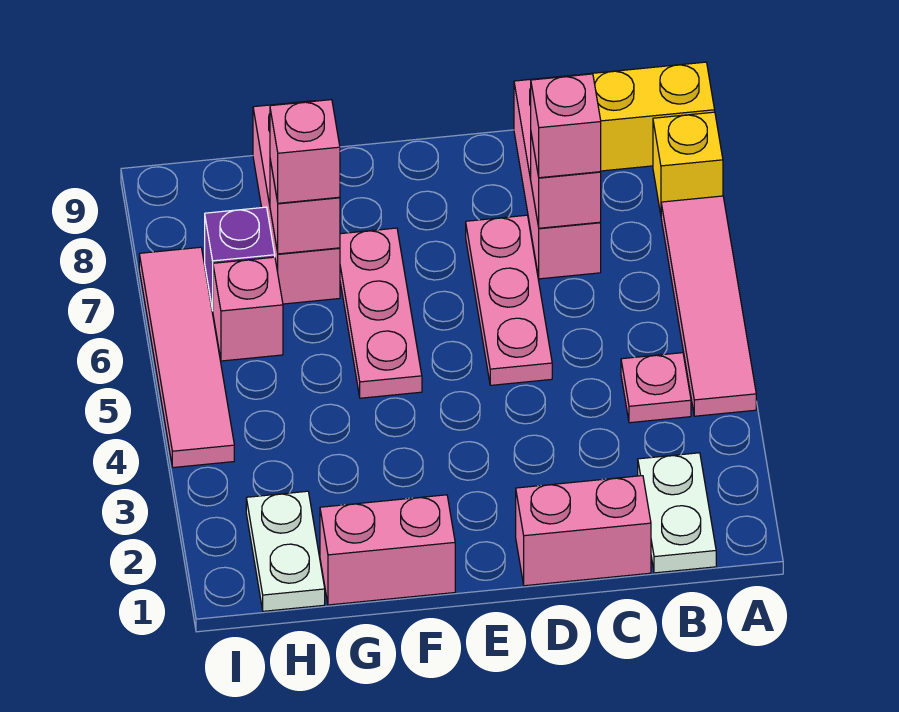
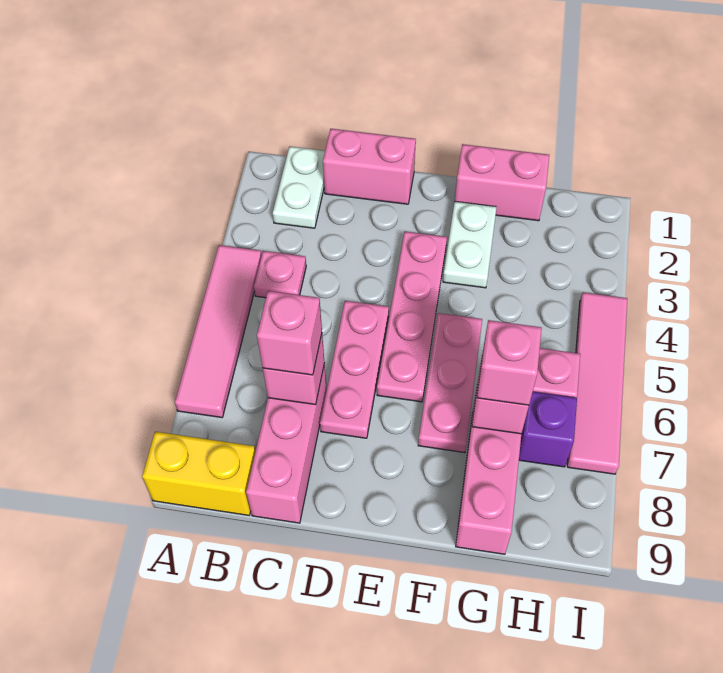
yellow brick A8 level 1 -> none
none -> pink plate E3:E6 level 1
white plate H1:H2 level 1 -> white plate F2:F3 level 1

